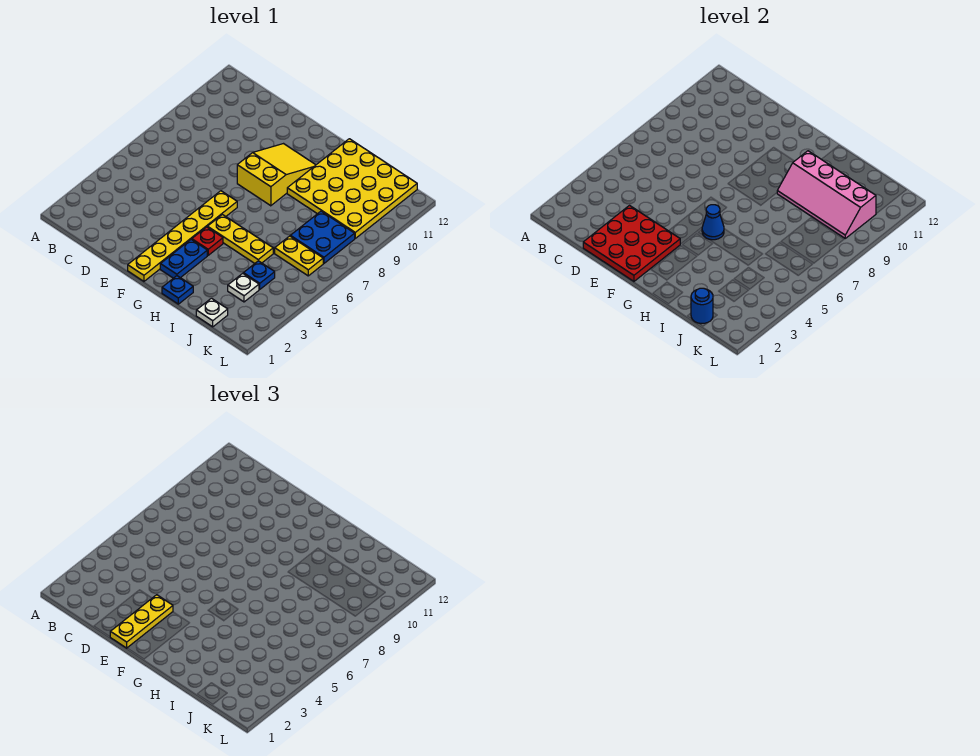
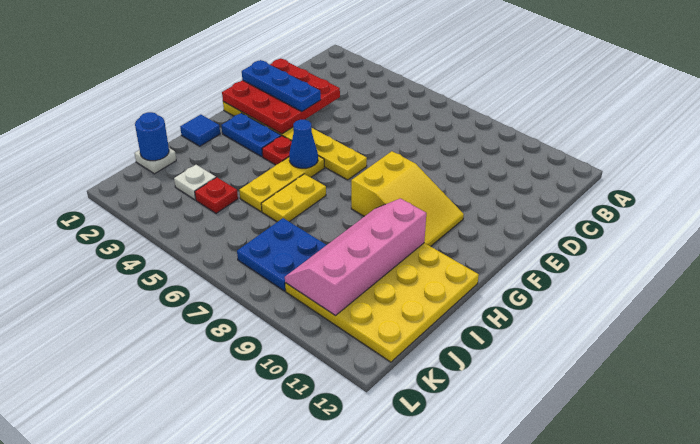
yellow plate E1:E3 level 3 -> blue plate E1:E3 level 3
blue plate H1 level 1 -> blue tile H1 level 1
blue plate J4 level 1 -> red plate J4 level 1
yellow plate J6:K6 level 1 -> yellow plate H6:I6 level 1

